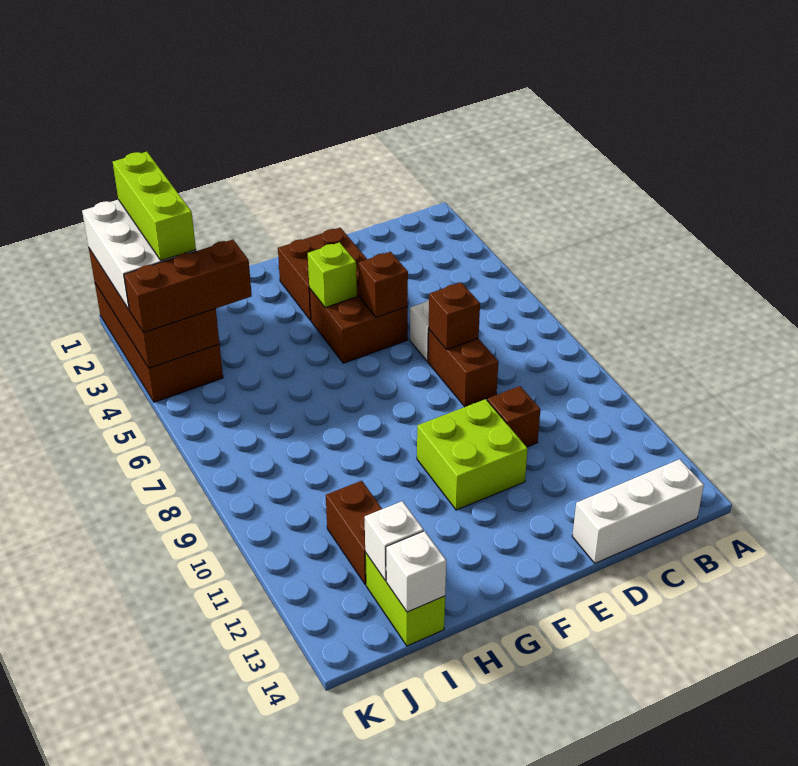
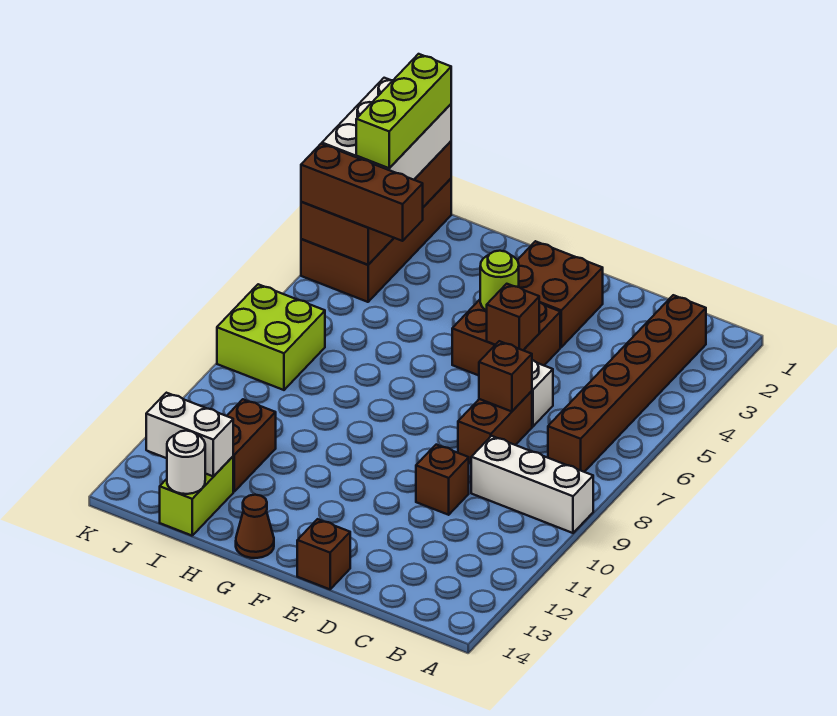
none -> brown brick B2:B7 level 1
white brick B14:D14 level 1 -> white brick A9:C9 level 1
lime brick E10:F11 level 1 -> lime brick J7:K8 level 1
none -> brown brick E14 level 1
lime brick F4 level 2 -> lime round brick F4 level 2
none -> brown cone G14 level 1
white brick I13 level 2 -> white brick I13:J13 level 2
white brick I14 level 2 -> white round brick I14 level 2

